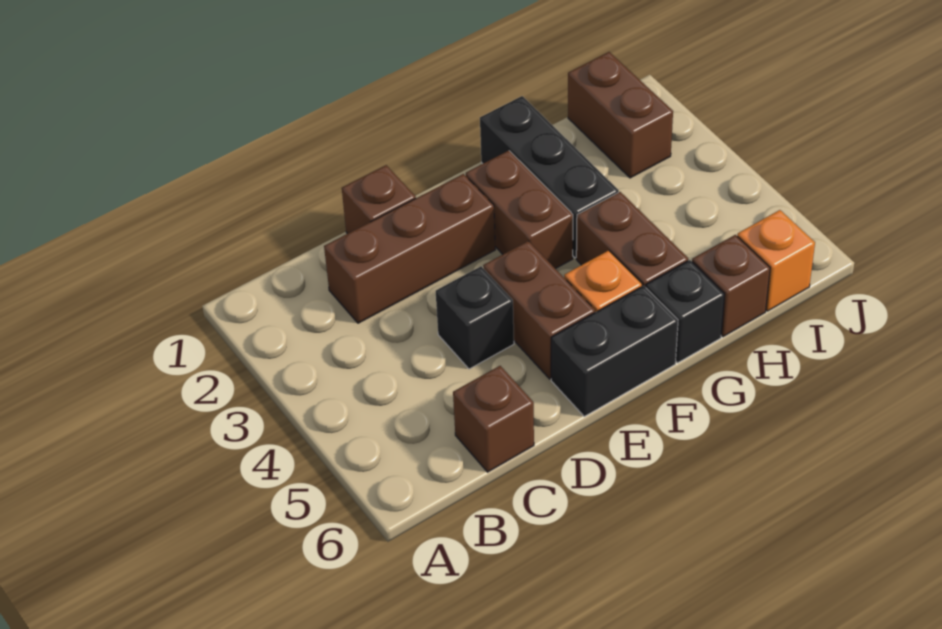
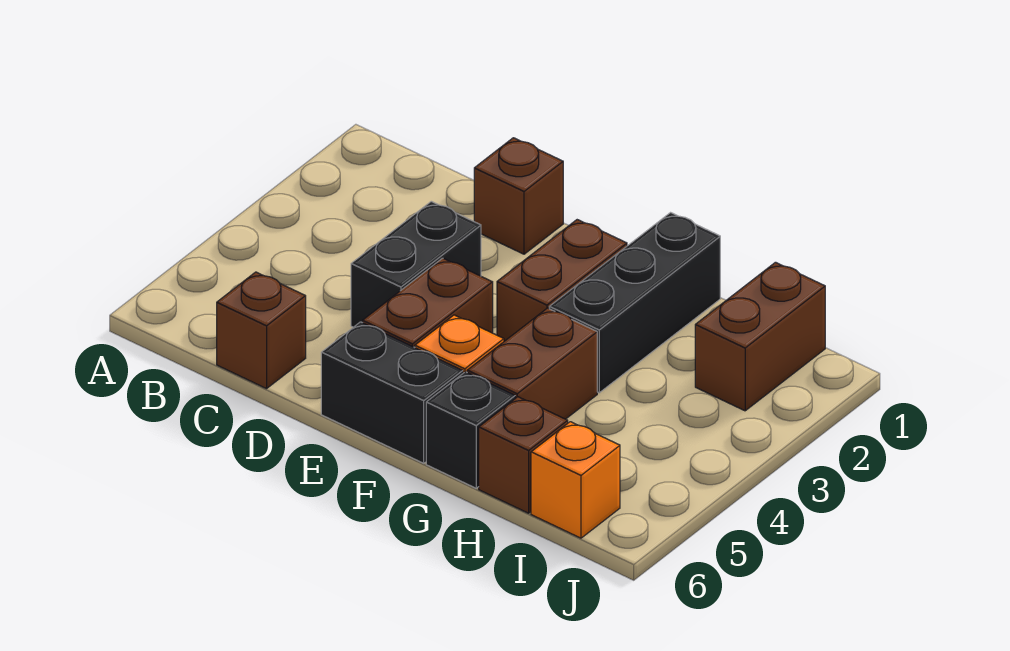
brown brick C2:E2 level 1 -> none
black brick D4 level 1 -> black brick D3:D4 level 1

